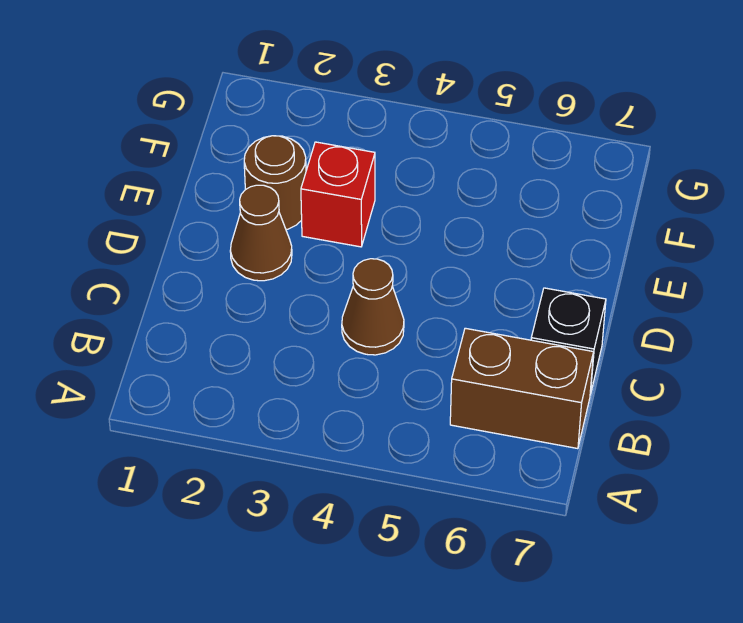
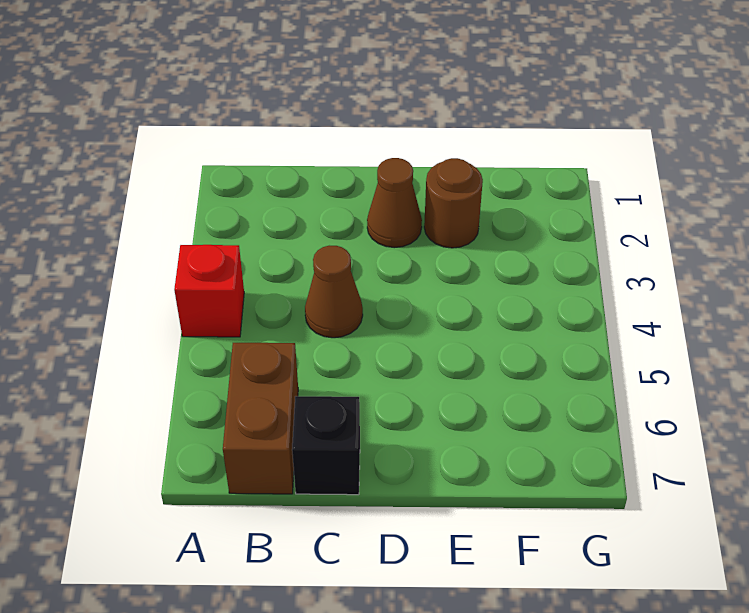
red brick E3 level 1 -> red brick A4 level 1

